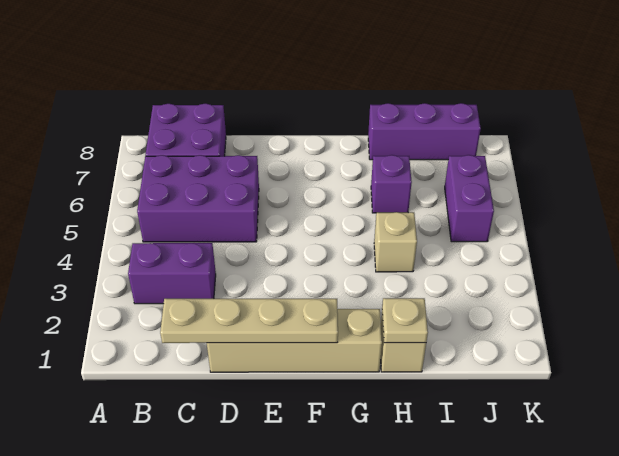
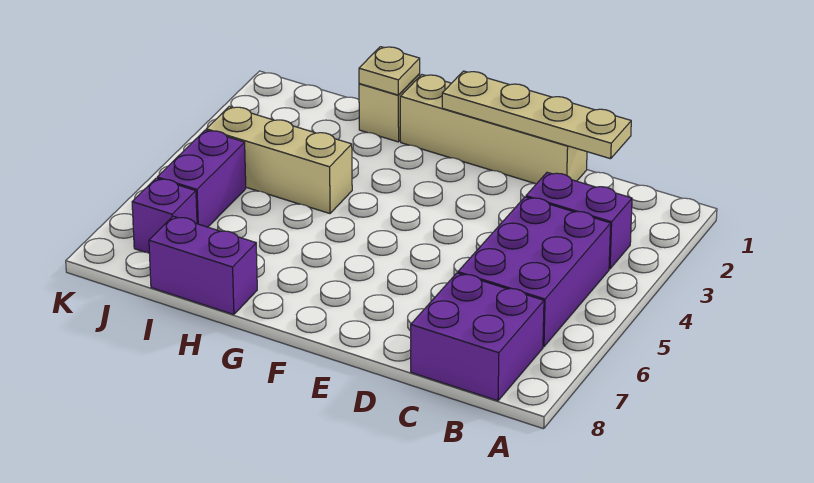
purple brick B5:D6 level 1 -> purple brick B4:C6 level 1
tan brick H4 level 1 -> tan brick H4:J4 level 1
purple brick H6 level 1 -> purple brick J7 level 1
purple brick H8:J8 level 1 -> purple brick H8:I8 level 1

